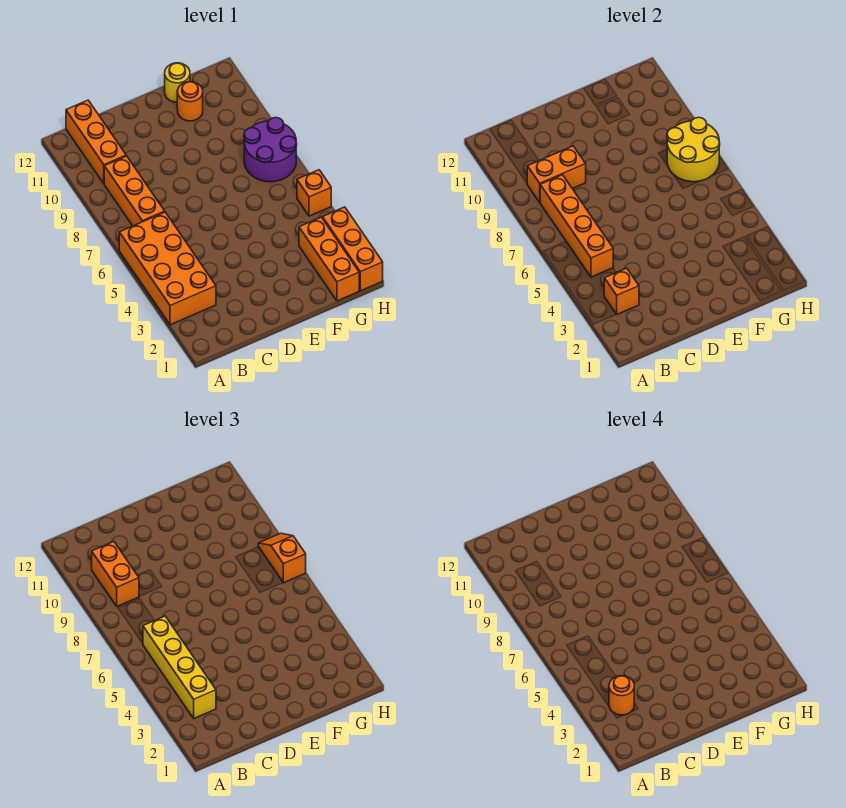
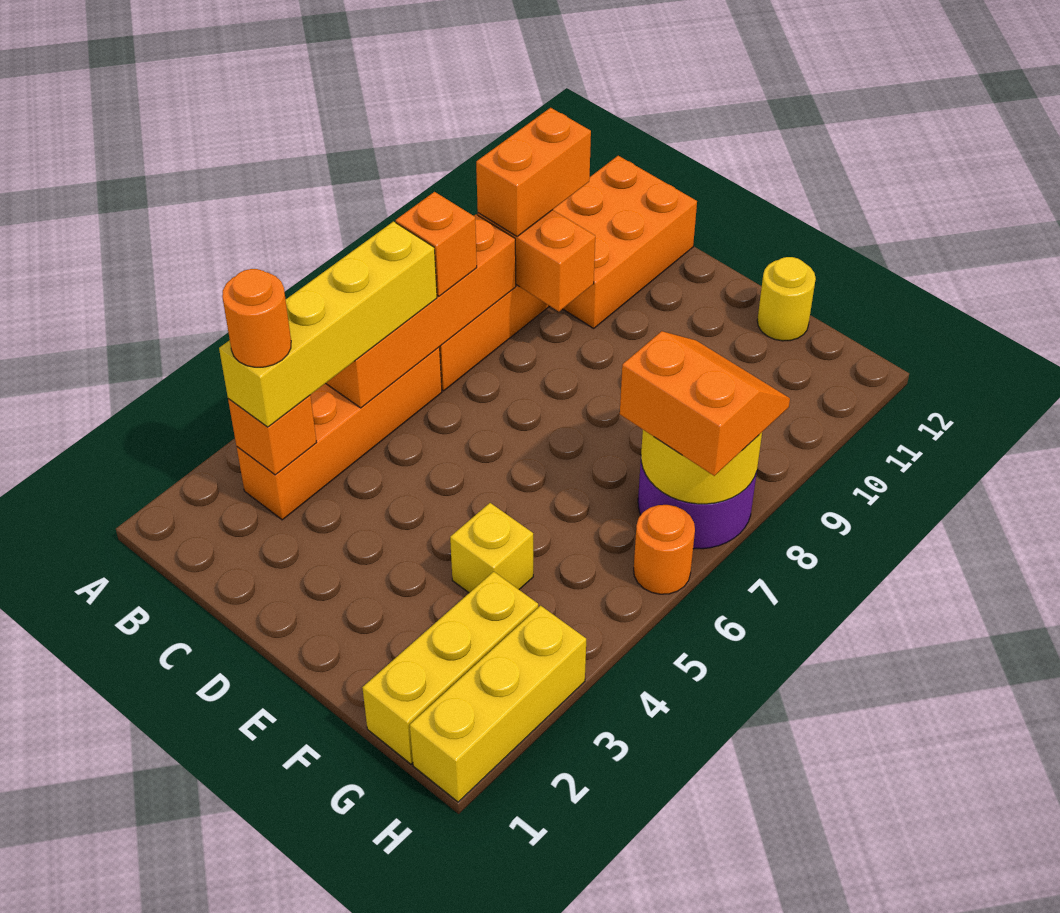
orange brick A3:B6 level 1 -> orange brick B3:B6 level 1
orange brick B10:B12 level 1 -> orange brick B10:C12 level 1
none -> yellow brick F4 level 1
orange round brick F11 level 1 -> orange round brick H6 level 1
orange brick G1:G3 level 1 -> yellow brick G1:G3 level 1
orange brick H1:H3 level 1 -> yellow brick H1:H3 level 1
orange brick H5 level 1 -> orange brick B7 level 3
orange slope H7:H8 level 3 top 7 -> orange slope G7:H8 level 3 top 7

